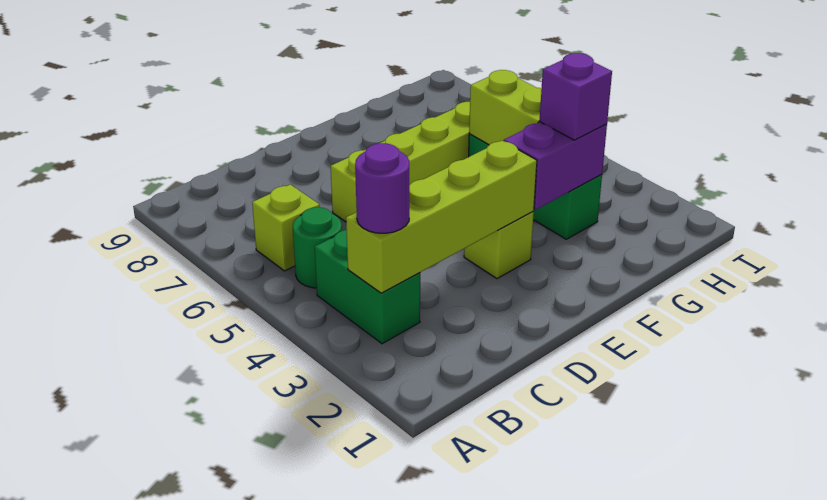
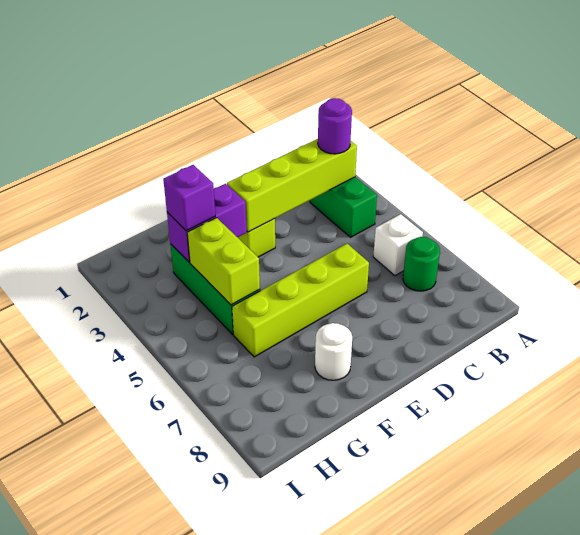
green round brick B5 level 1 -> green round brick B7 level 1
lime brick B6 level 1 -> white brick B6 level 1
none -> white round brick F8 level 1

